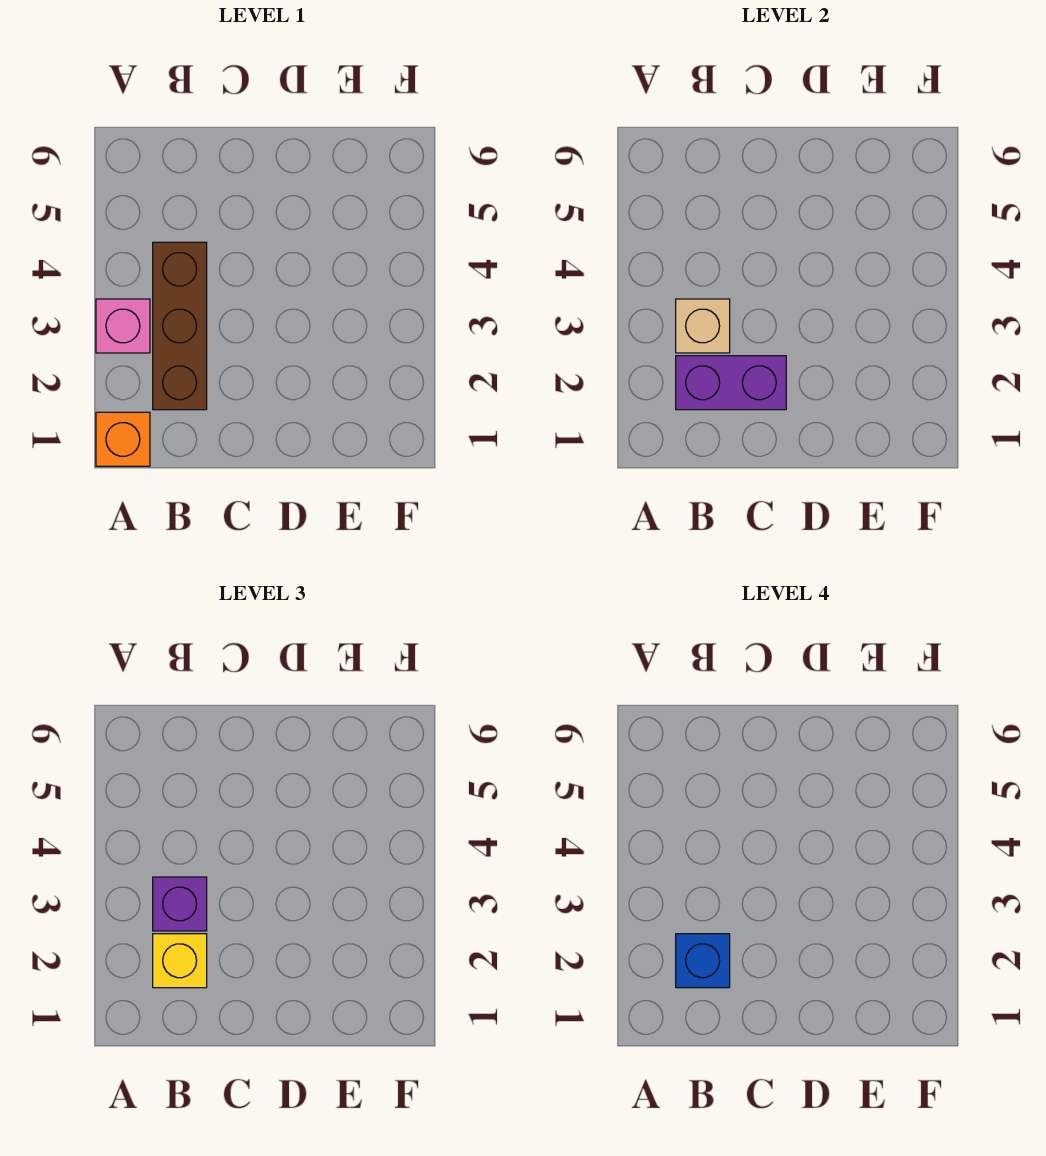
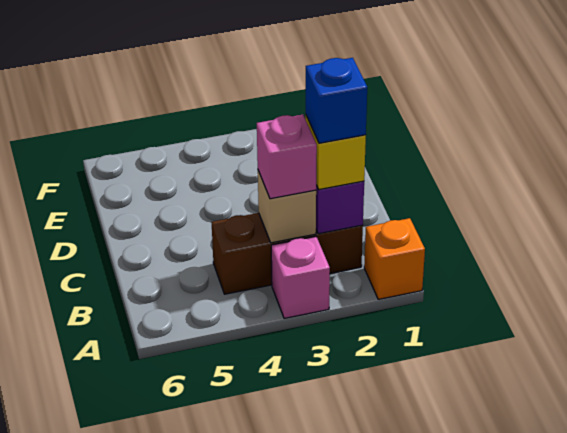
purple brick B3 level 3 -> pink brick B3 level 3

